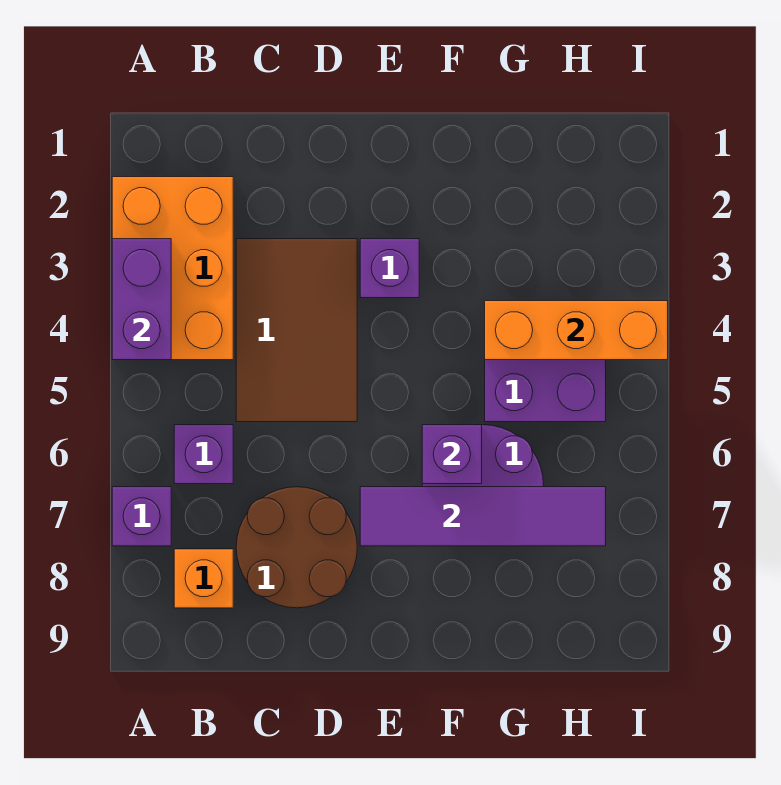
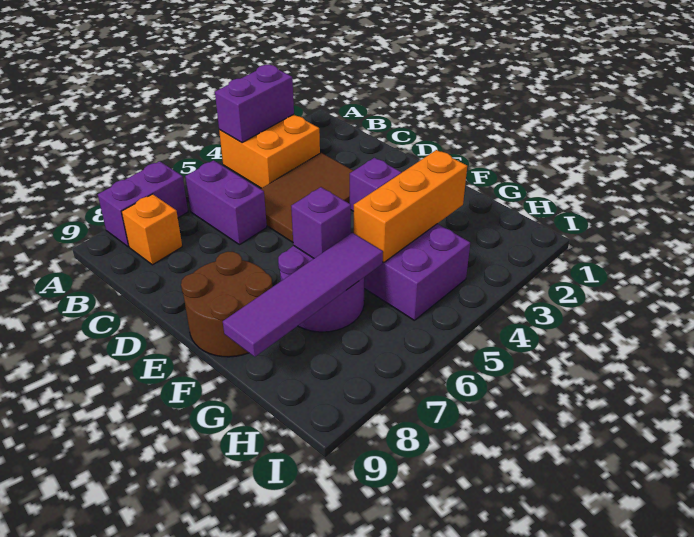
orange brick A2:B4 level 1 -> orange brick A3:B4 level 1
purple brick A7 level 1 -> purple brick A7:A8 level 1
purple brick B6 level 1 -> purple brick B6:C6 level 1
brown round brick C7:D8 level 1 -> brown round brick E8:F9 level 1
purple tile E7:H7 level 2 -> purple tile G6:G9 level 2
orange brick G4:I4 level 2 -> orange brick G3:G5 level 2

